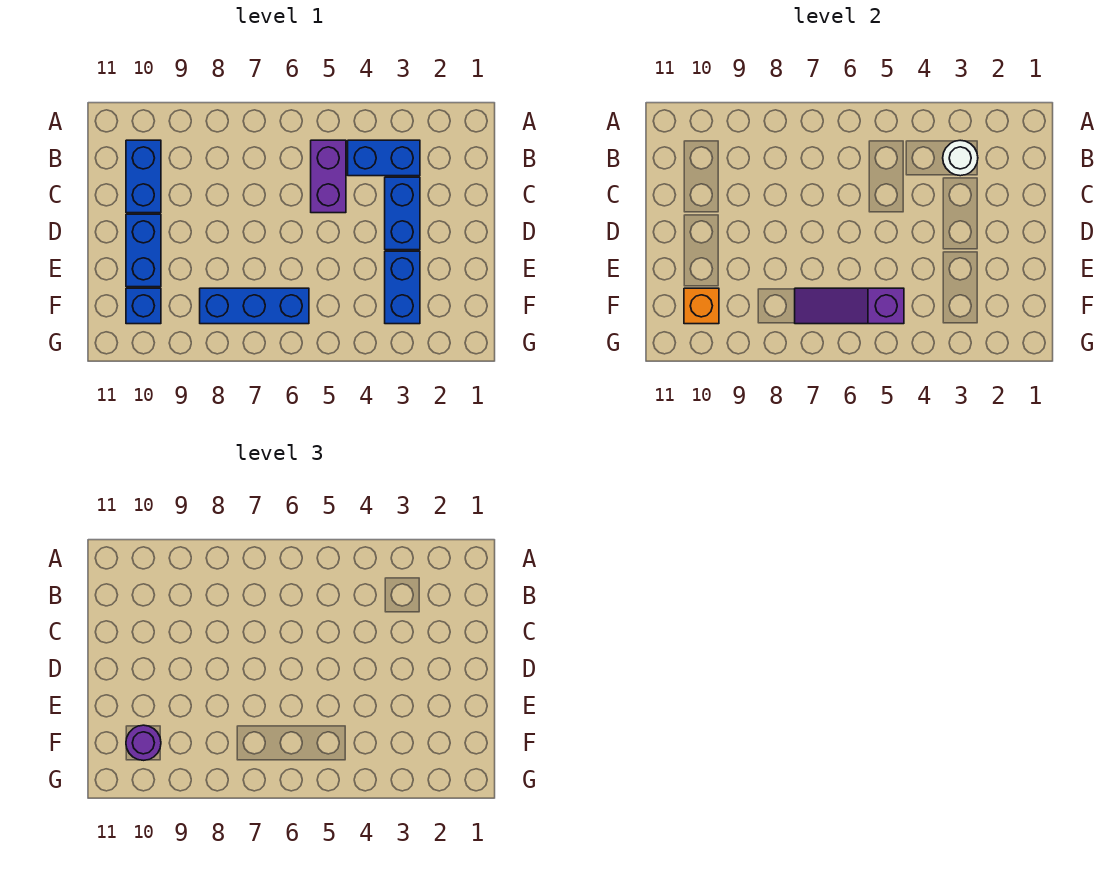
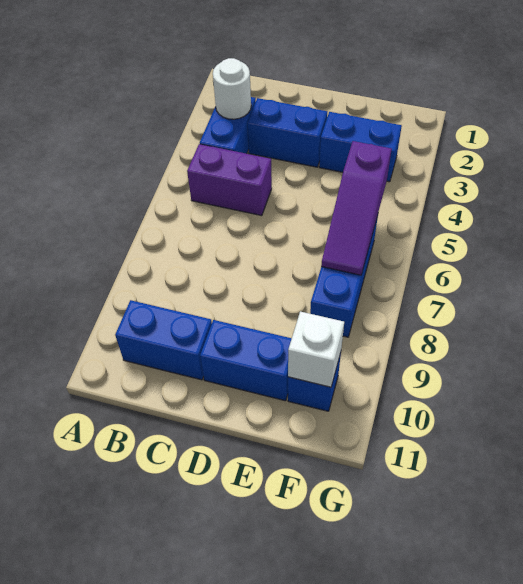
orange brick F10 level 2 -> white brick F10 level 2
purple round brick F10 level 3 -> none

